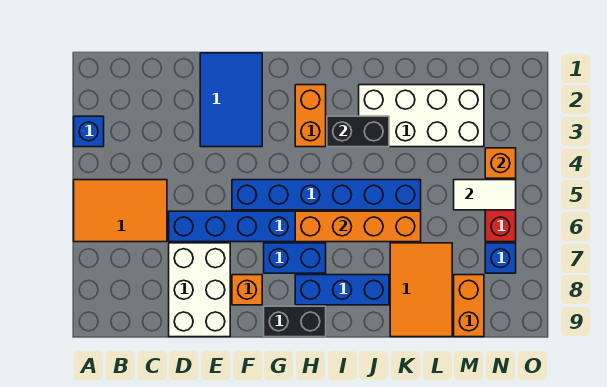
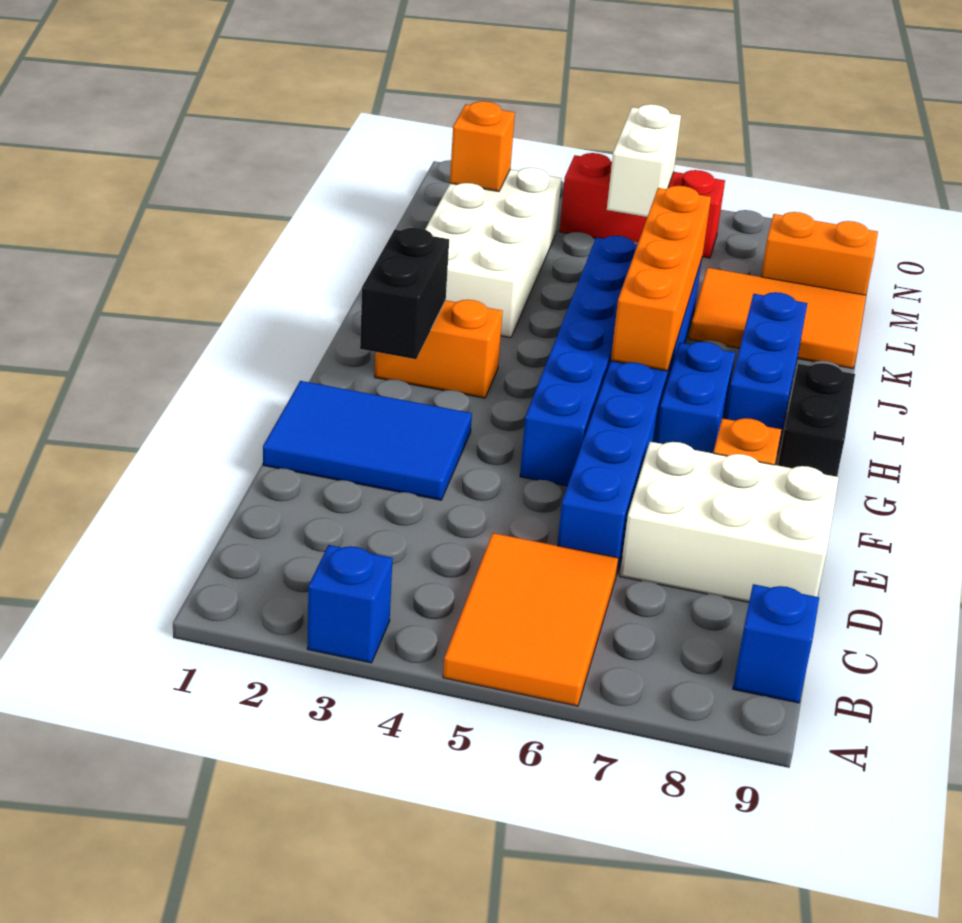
black brick I3:J3 level 2 -> black brick G2:H2 level 2
white tile M5:N5 level 2 -> white brick M5:N5 level 2
orange brick N4 level 2 -> orange brick M2 level 2
blue brick N7 level 1 -> blue brick B9 level 1

